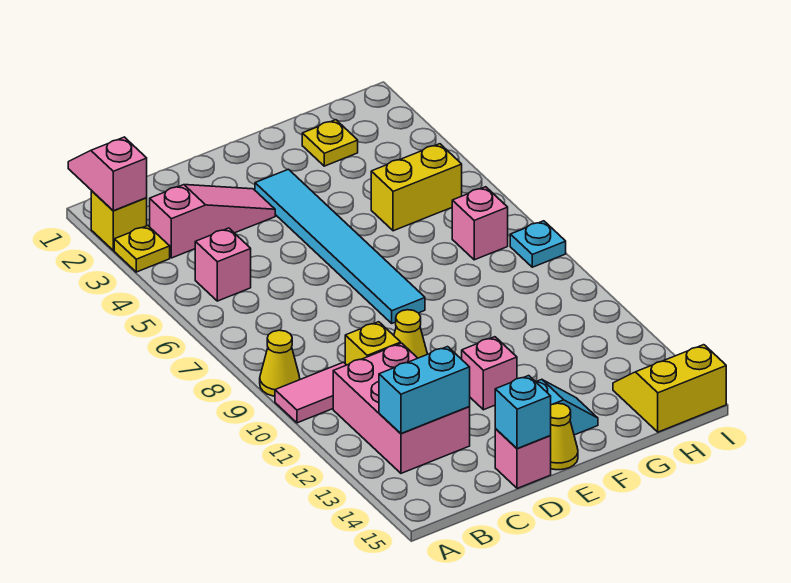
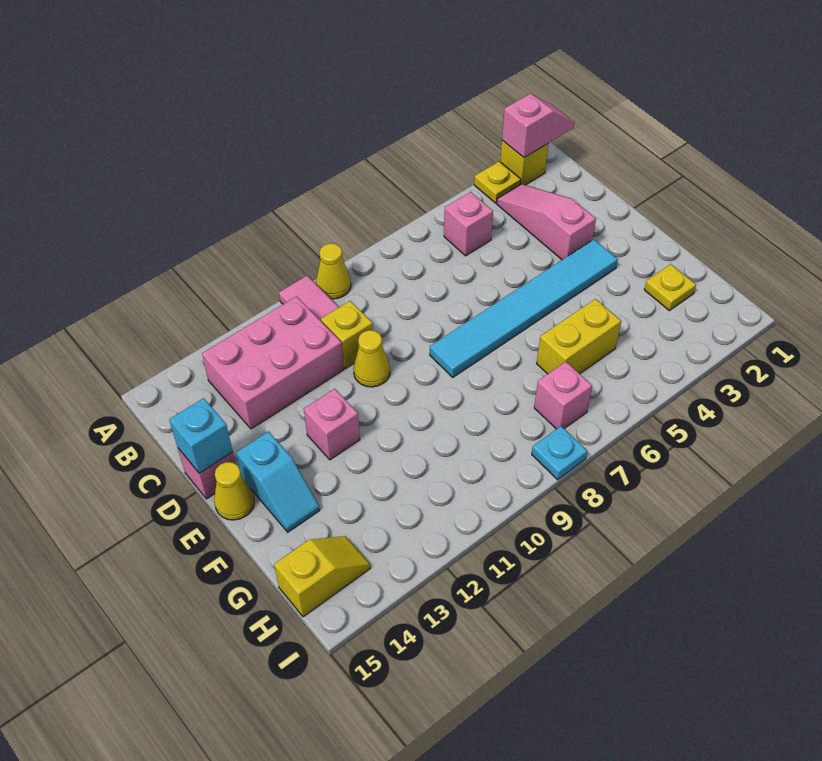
pink slope B3:D3 level 1 top B -> pink slope B3:D3 level 1 top D
cyan brick B13:C13 level 2 -> none
yellow brick G5:H5 level 1 -> yellow brick G5:G6 level 1
yellow slope H14:I15 level 1 top 15 -> yellow slope H14:H15 level 1 top 15

